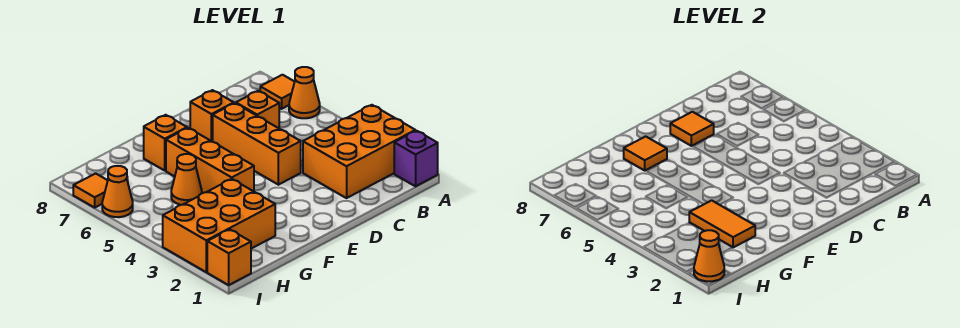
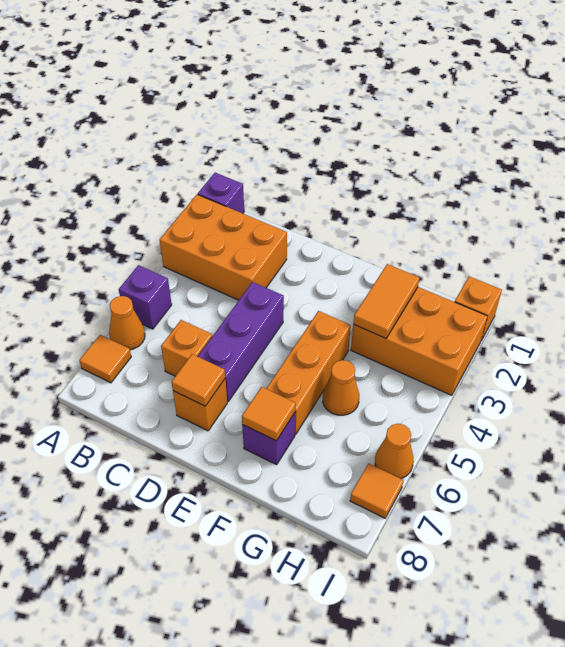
none -> purple brick A5 level 1
orange brick D4:D6 level 1 -> purple brick D4:D6 level 1
orange brick F7 level 1 -> purple brick F7 level 1
orange cone I1 level 2 -> none

